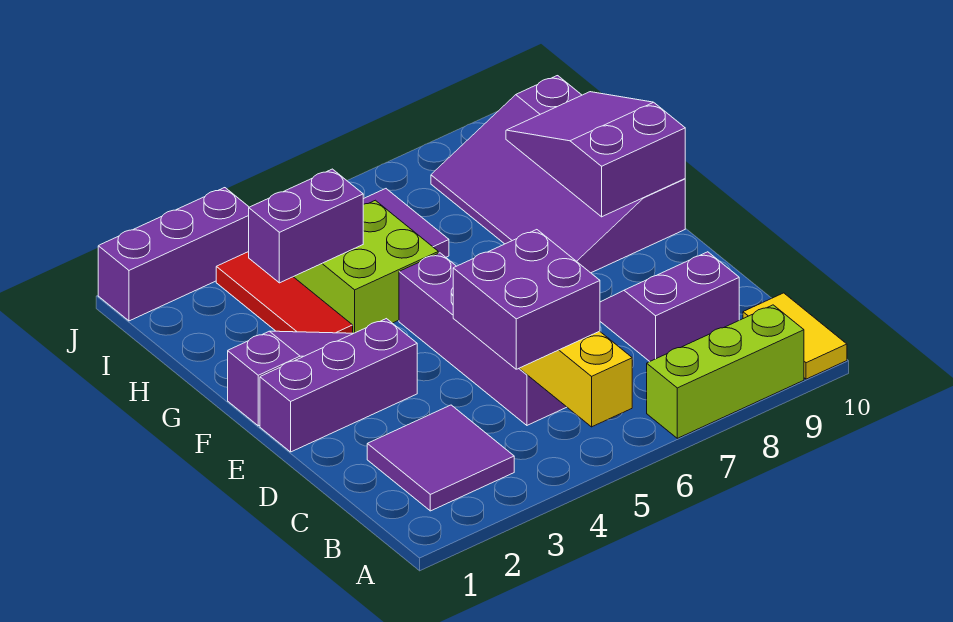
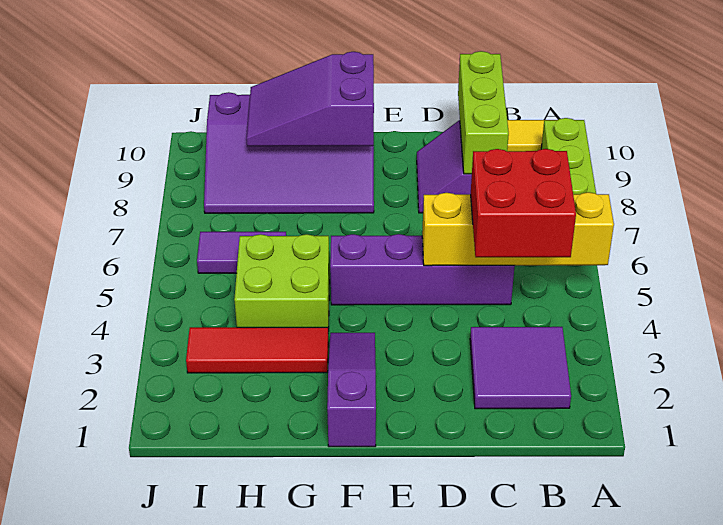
purple brick B4:C5 level 3 -> red brick B4:C5 level 3
none -> lime brick C8:C10 level 2
purple brick E1:E3 level 1 -> none
purple brick H3:H4 level 2 -> none
purple brick J1:J3 level 1 -> none

